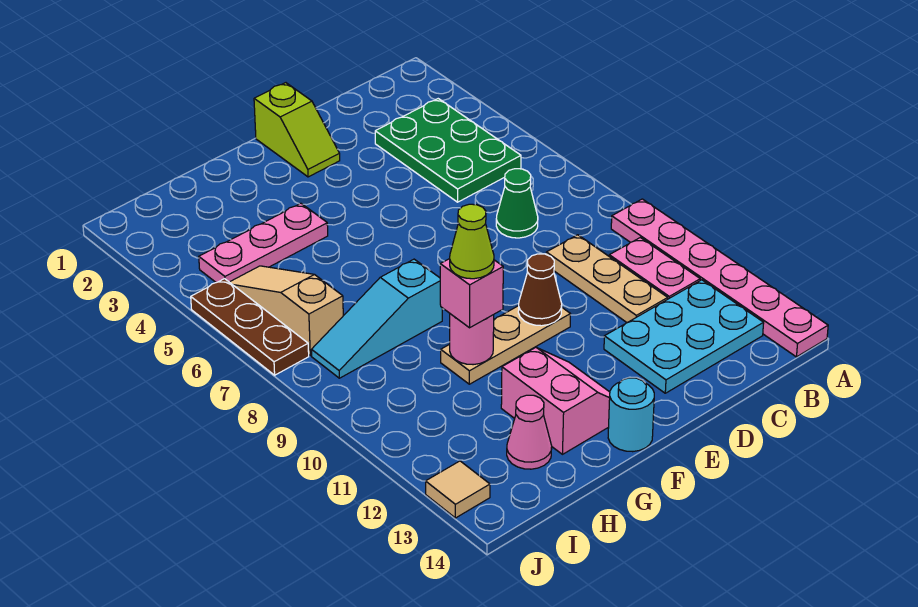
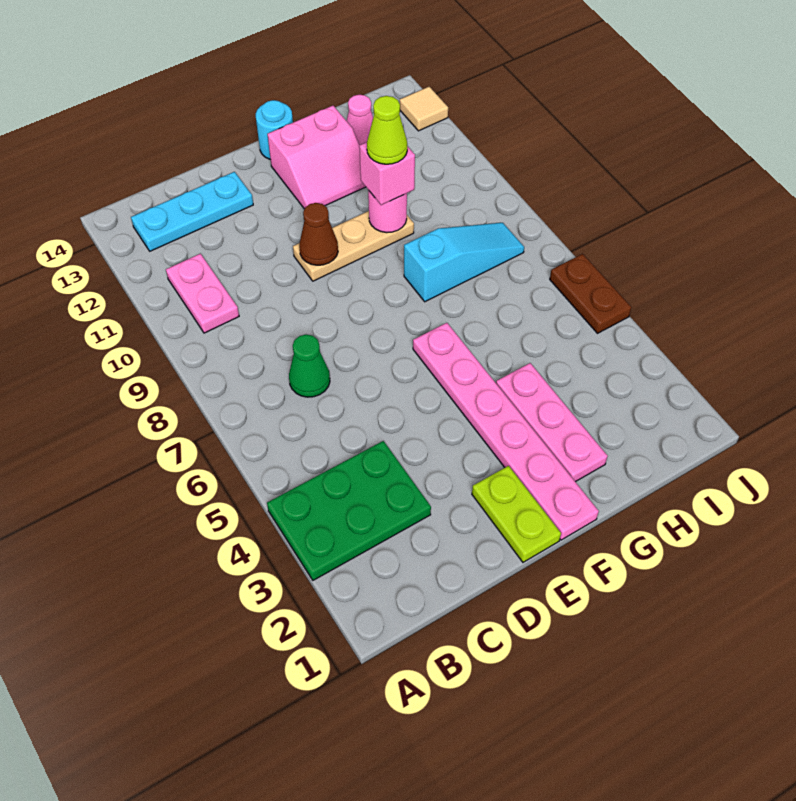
pink plate A9:A14 level 1 -> pink plate F1:F6 level 1
green plate B3:C5 level 1 -> green plate A3:C4 level 1
cyan plate B12:D13 level 1 -> cyan plate B13:D13 level 1
tan plate C9:C11 level 1 -> none
lime slope E1:E2 level 1 top 1 -> lime plate E1:E2 level 1
pink slope F12:G13 level 1 top G -> pink slope F12:G13 level 1 top 13
pink plate G4:I4 level 1 -> pink plate G2:G4 level 1
tan slope I5:I7 level 1 top 7 -> none
brown plate J5:J7 level 1 -> brown plate J5:J6 level 1

